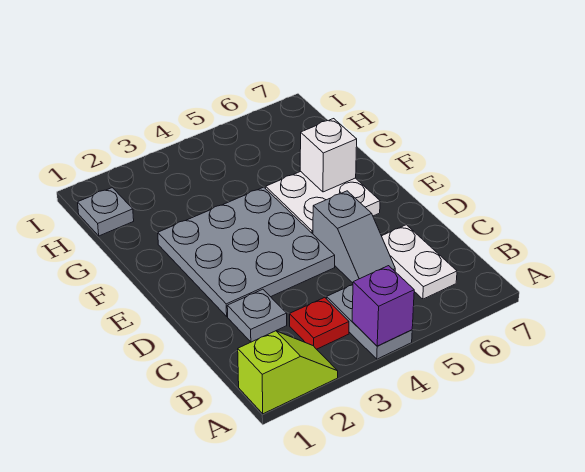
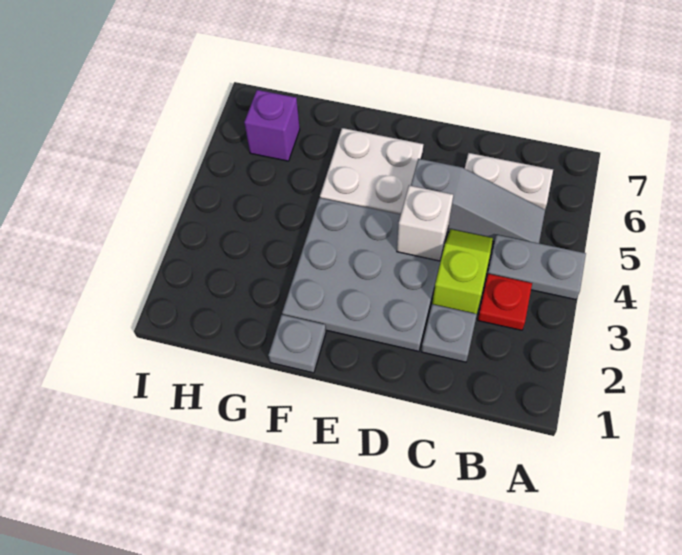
lime slope A1:A2 level 1 top 1 -> lime slope C3:C4 level 1 top 3
purple brick A4 level 2 -> purple brick H6 level 1
grey slope C5:D5 level 1 top D -> grey slope B5:D5 level 1 top D
white brick F6 level 2 -> white brick D4 level 2
grey plate H1 level 1 -> grey plate F1 level 1

